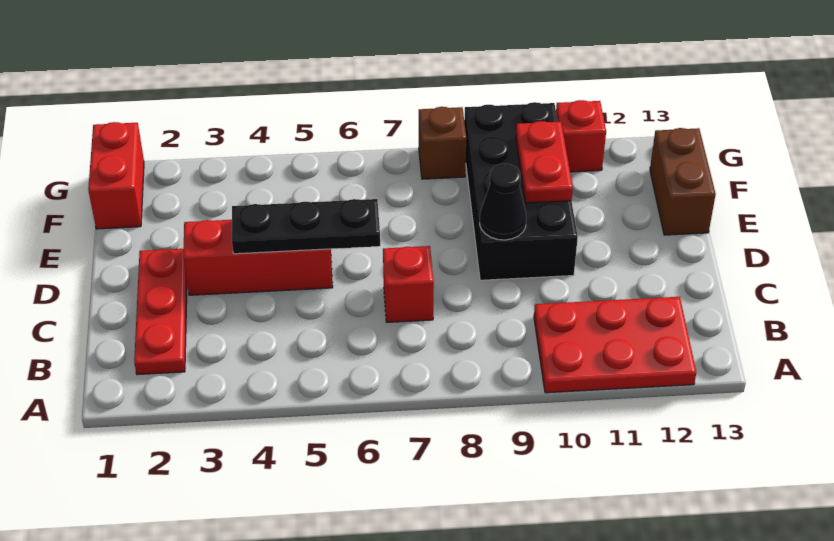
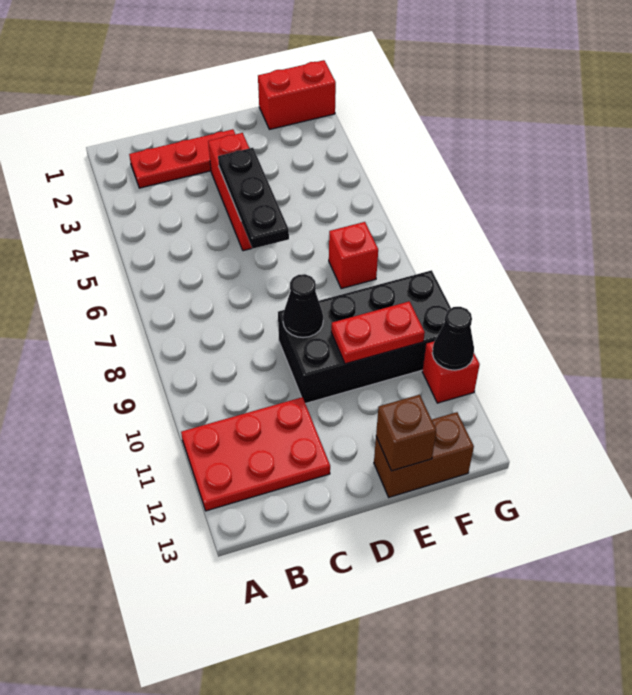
red plate A10:B12 level 1 -> red plate A11:C12 level 1
red brick C7 level 1 -> red brick F7 level 1
brown brick G8 level 1 -> brown brick E13 level 2
none -> black cone G11 level 2

